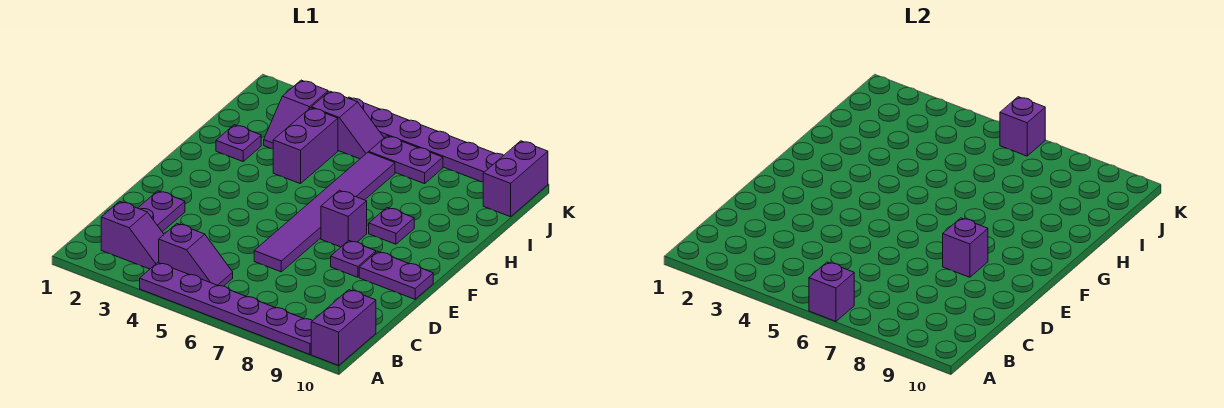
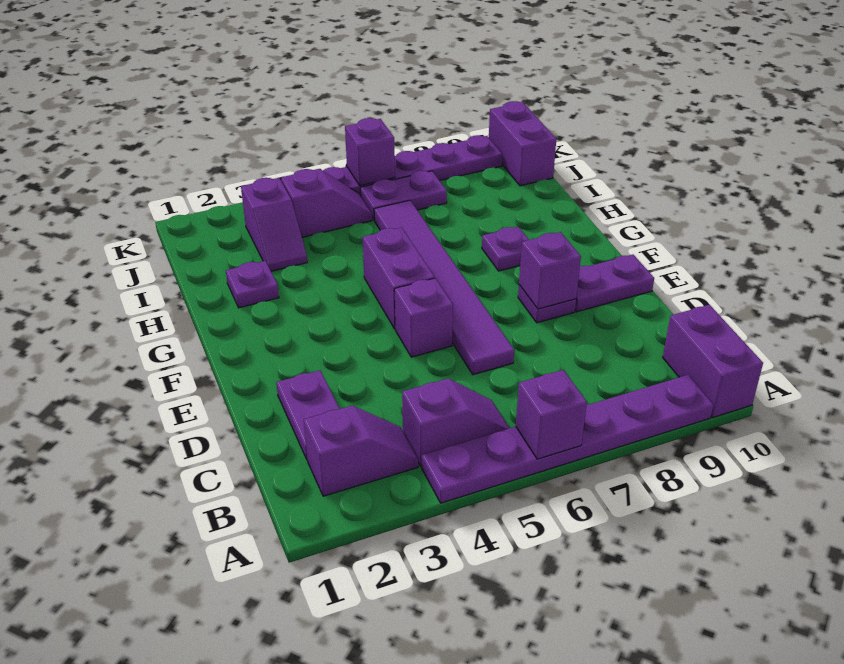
purple brick F7 level 1 -> purple brick E5 level 1
purple brick H4:I4 level 1 -> purple brick F5:G5 level 1

